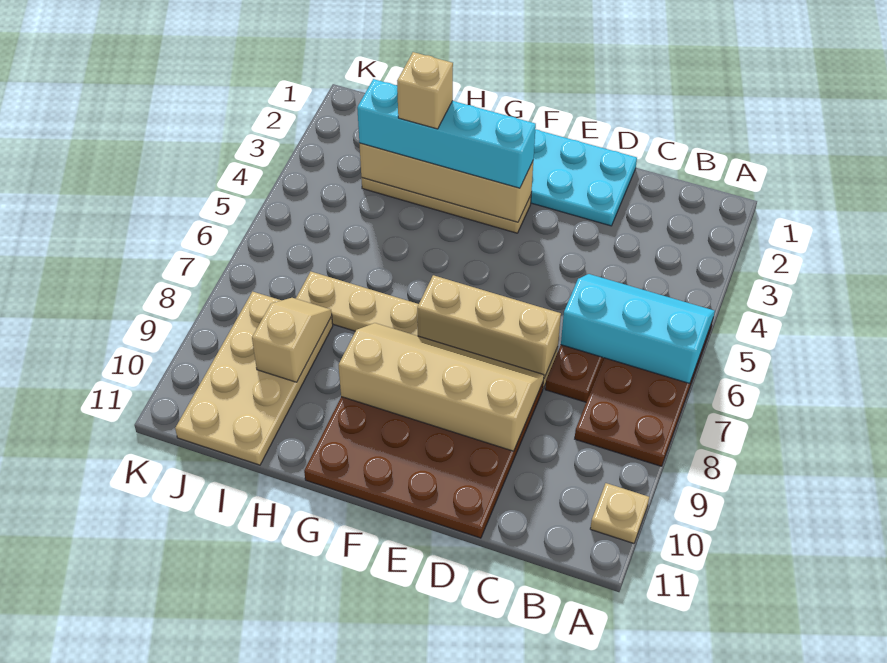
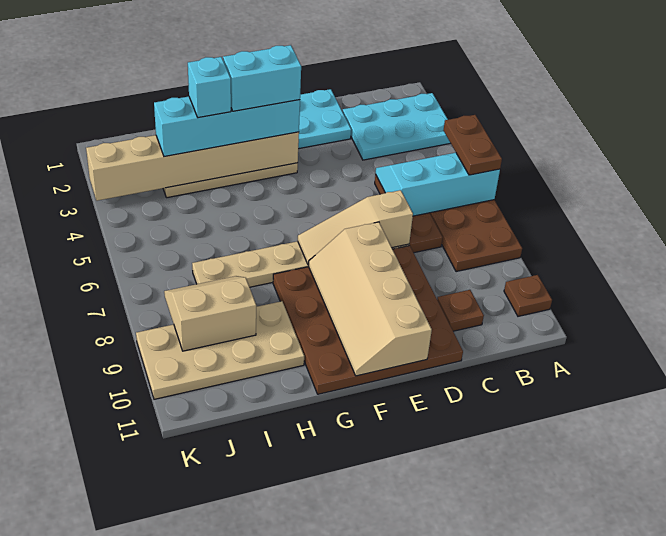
none -> cyan plate A2:C3 level 1
none -> brown plate A5:A6 level 3
tan plate A10 level 1 -> brown plate A10 level 1
none -> brown plate C10 level 1
tan brick D7:F7 level 2 -> tan slope D7:F7 level 2 top D
tan slope D8:G9 level 2 top 9 -> tan slope E8:F11 level 2 top E
tan brick F3:I3 level 2 -> tan brick F3:K3 level 2
none -> cyan brick F3:G3 level 4
tan brick H3 level 4 -> cyan brick H3 level 4
tan plate I8:J11 level 1 -> tan plate H9:K10 level 1
tan slope I8:I9 level 2 top 9 -> tan slope I8:J9 level 2 top 9

